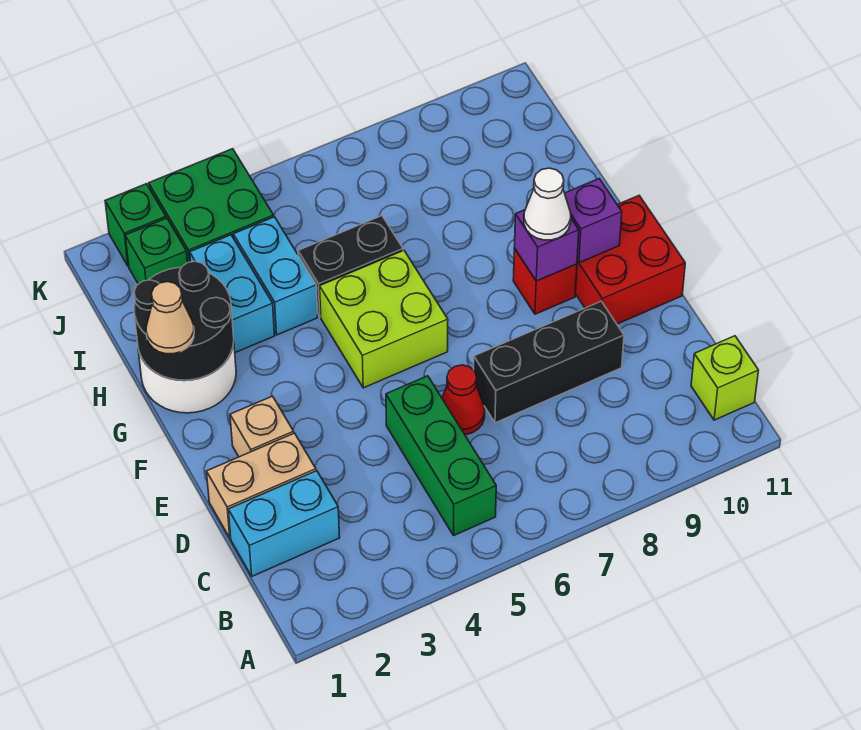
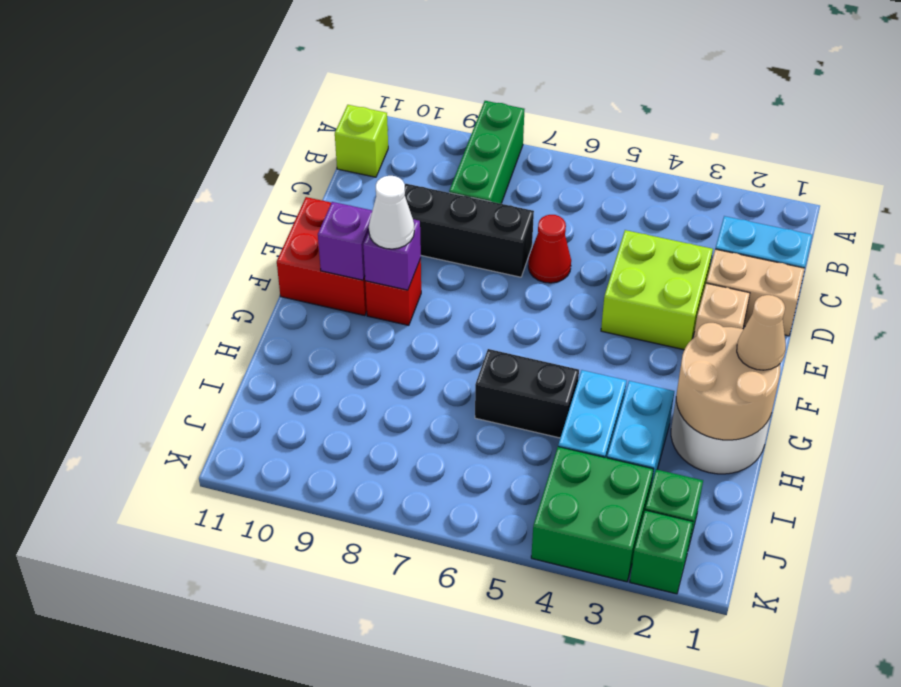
green brick B5:D5 level 1 -> green brick A8:C8 level 1
lime brick F5:G6 level 1 -> lime brick D3:E4 level 1
black round brick G1:H2 level 2 -> tan round brick G1:H2 level 2

